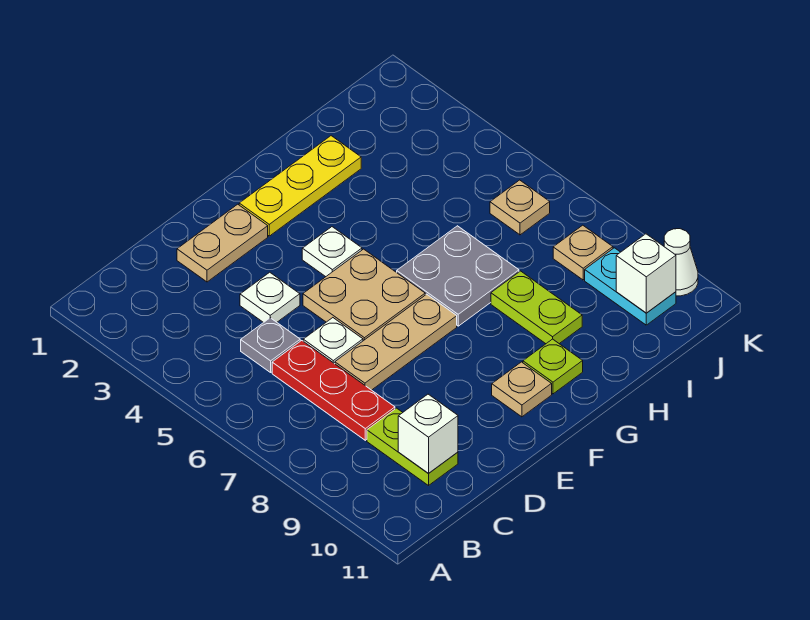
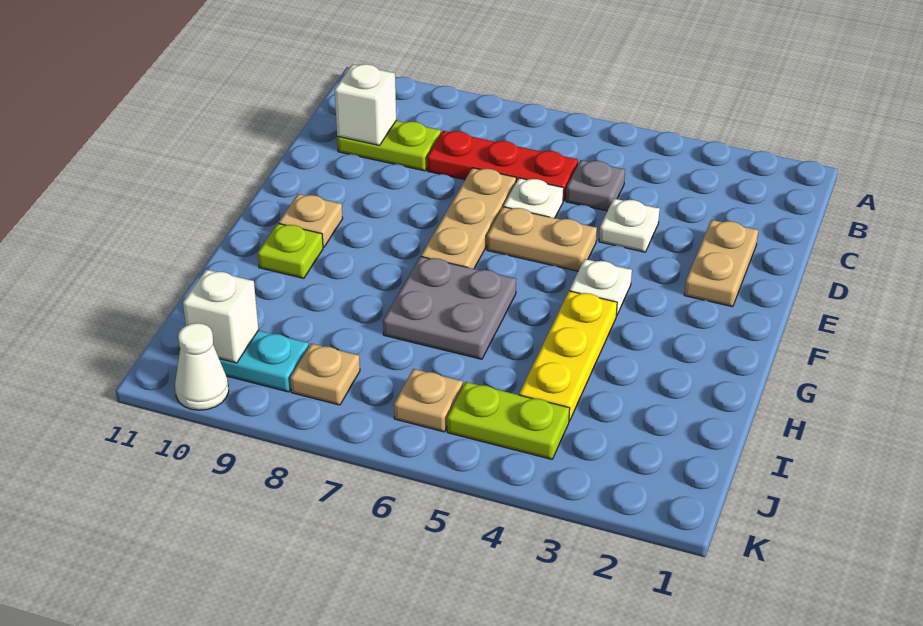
tan plate E5:F6 level 1 -> tan plate E5:E6 level 1
yellow plate F2:H2 level 1 -> yellow plate G4:I4 level 1
lime plate H8:H9 level 1 -> lime plate J4:J5 level 1

